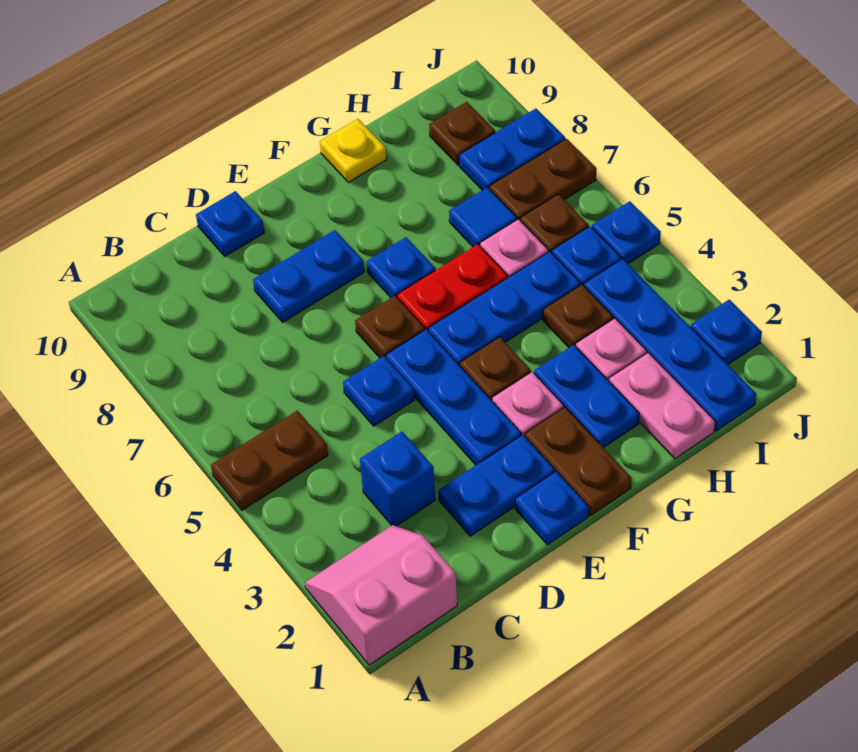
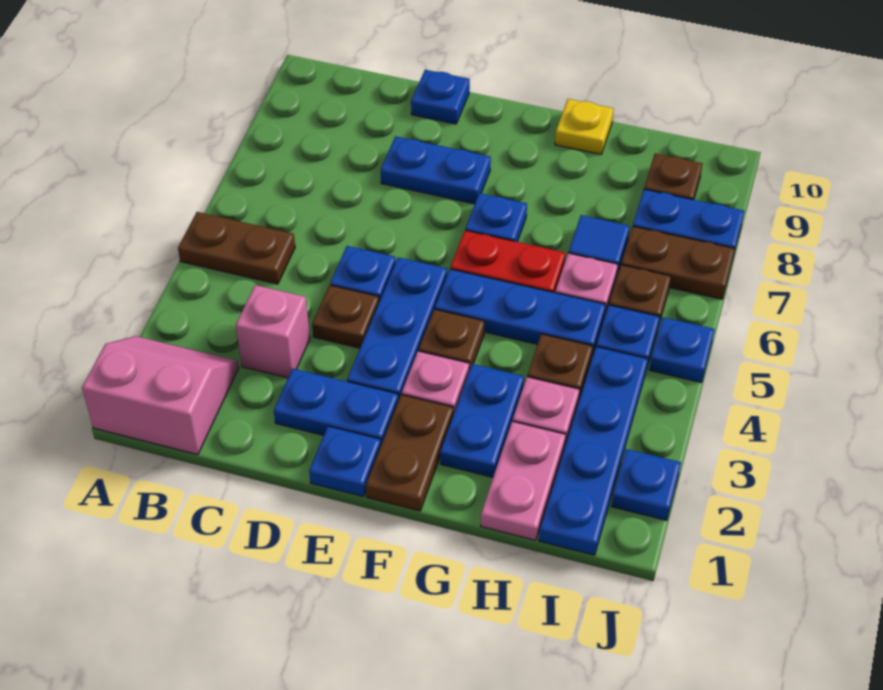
blue brick C3 level 1 -> pink brick C3 level 1
brown plate E6 level 1 -> brown plate D4 level 1

